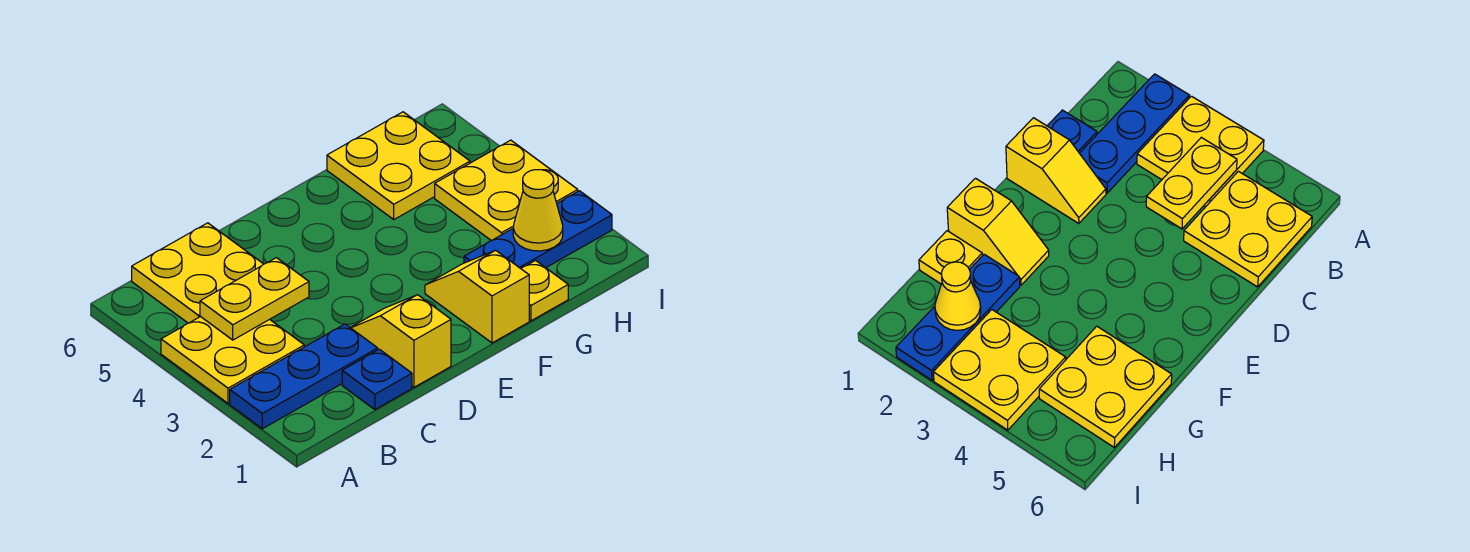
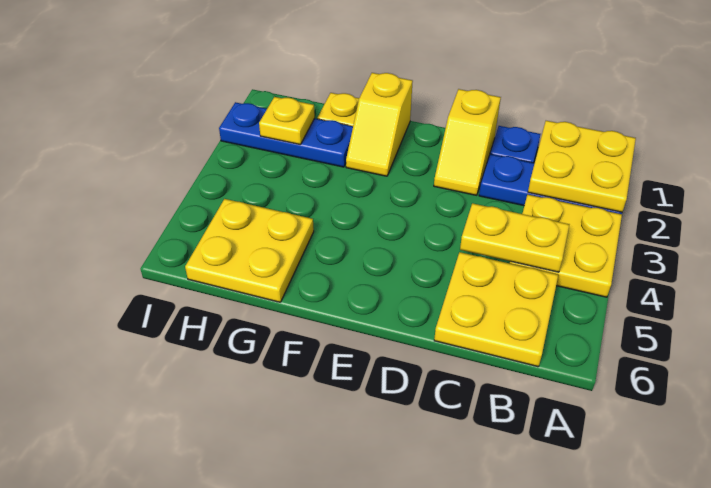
yellow cone H2 level 2 -> yellow plate H2 level 2
yellow plate H3:I4 level 1 -> yellow plate A1:B2 level 2

